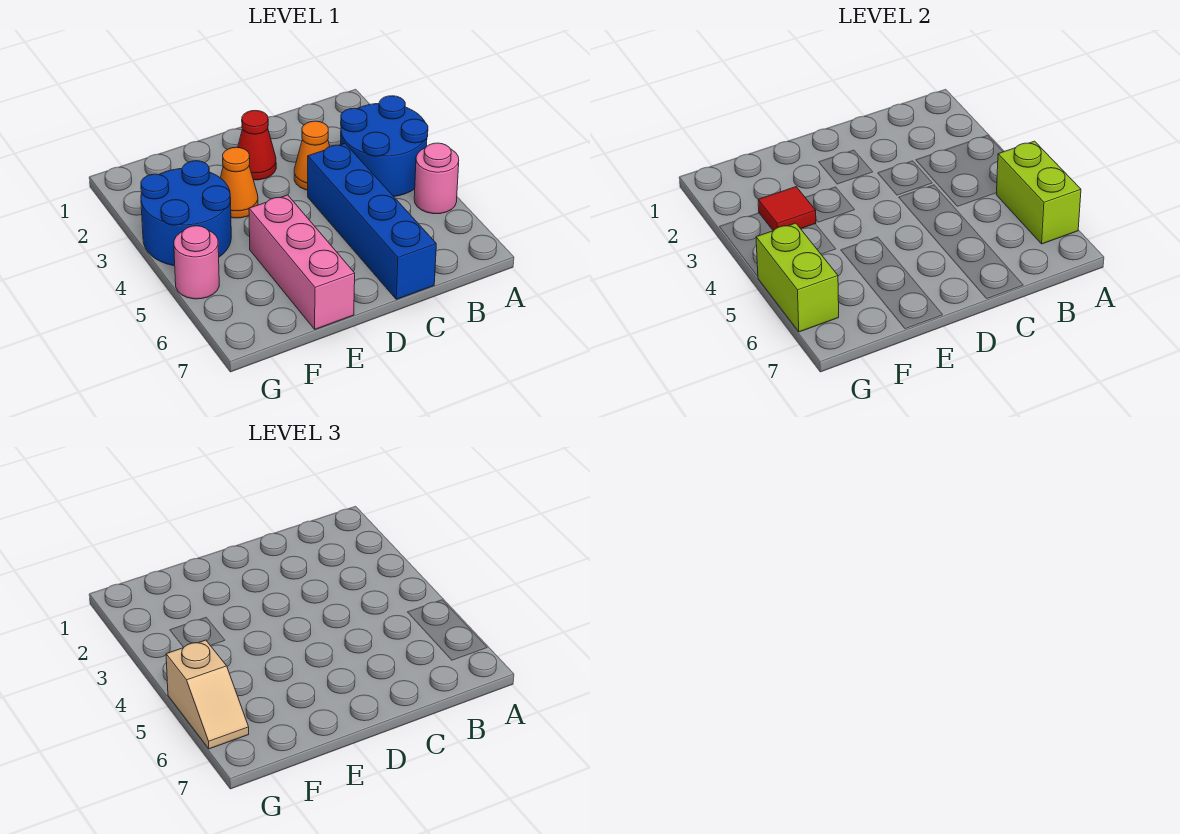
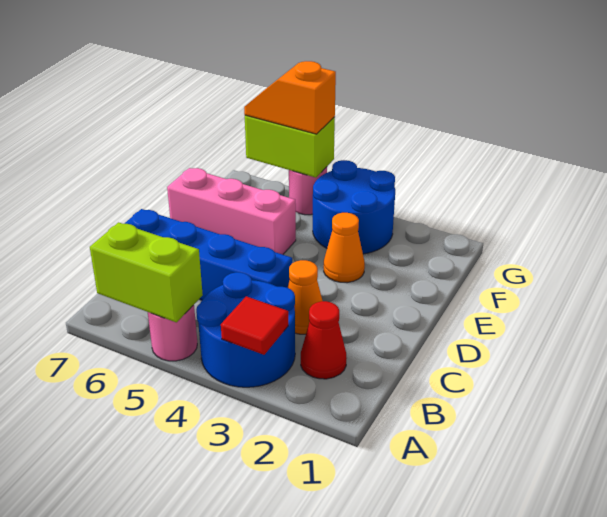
red cone D2 level 1 -> red cone B2 level 1
red tile F3 level 2 -> red tile A3 level 2
tan slope G5:G6 level 3 top 5 -> orange slope G5:G6 level 3 top 5

